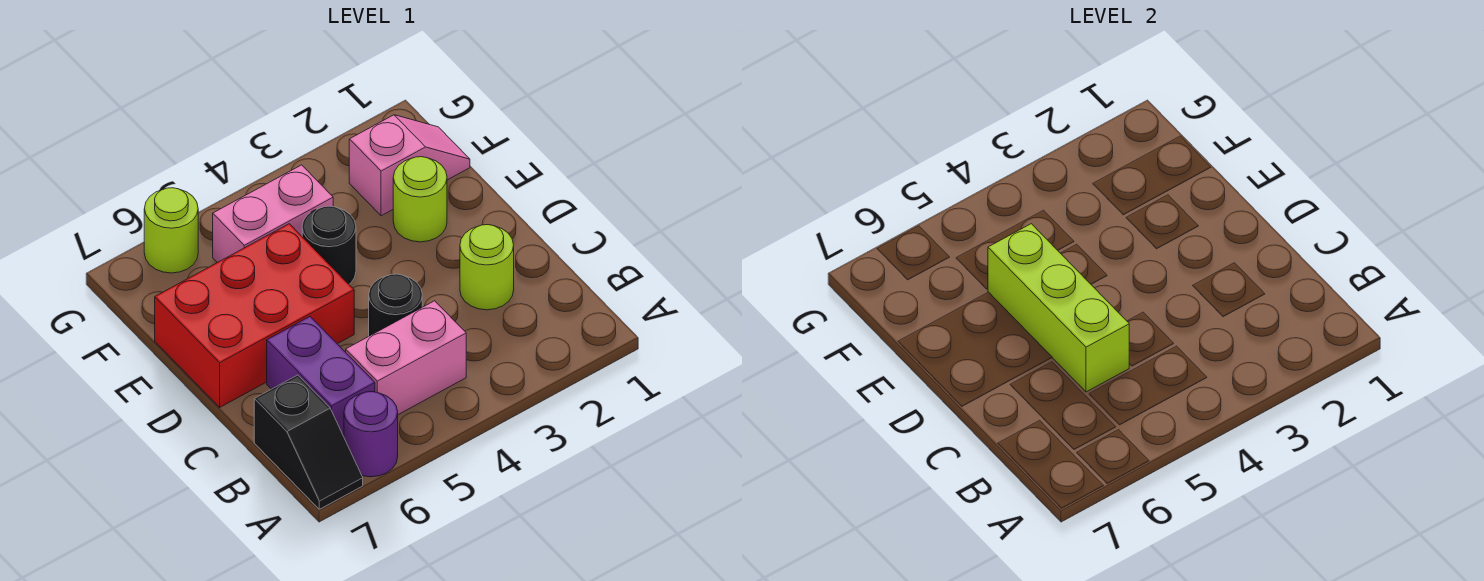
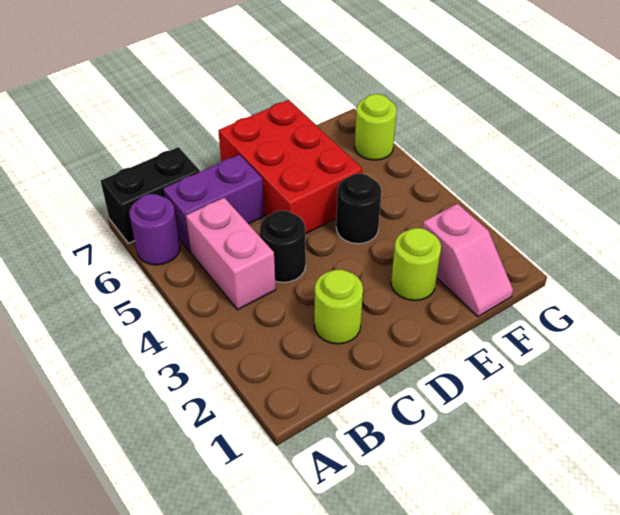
black slope A7:B7 level 1 top B -> black brick A7:B7 level 1
lime brick C5:E5 level 2 -> none
pink brick F4:F5 level 1 -> none

